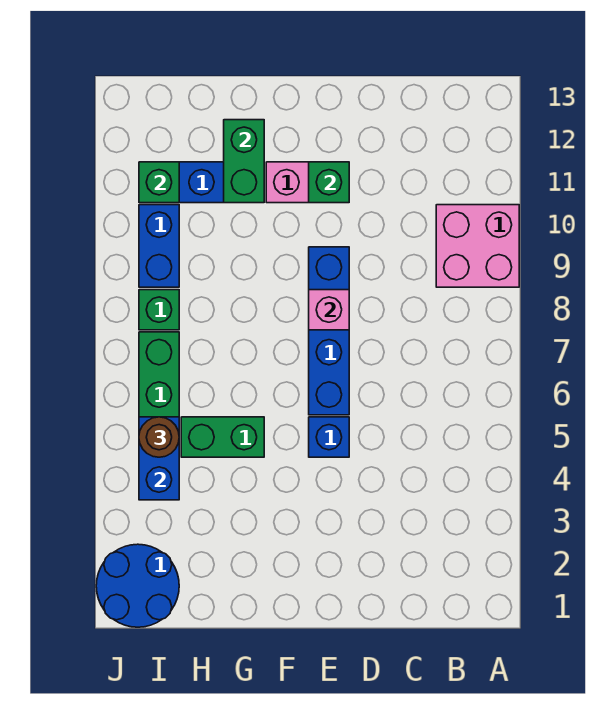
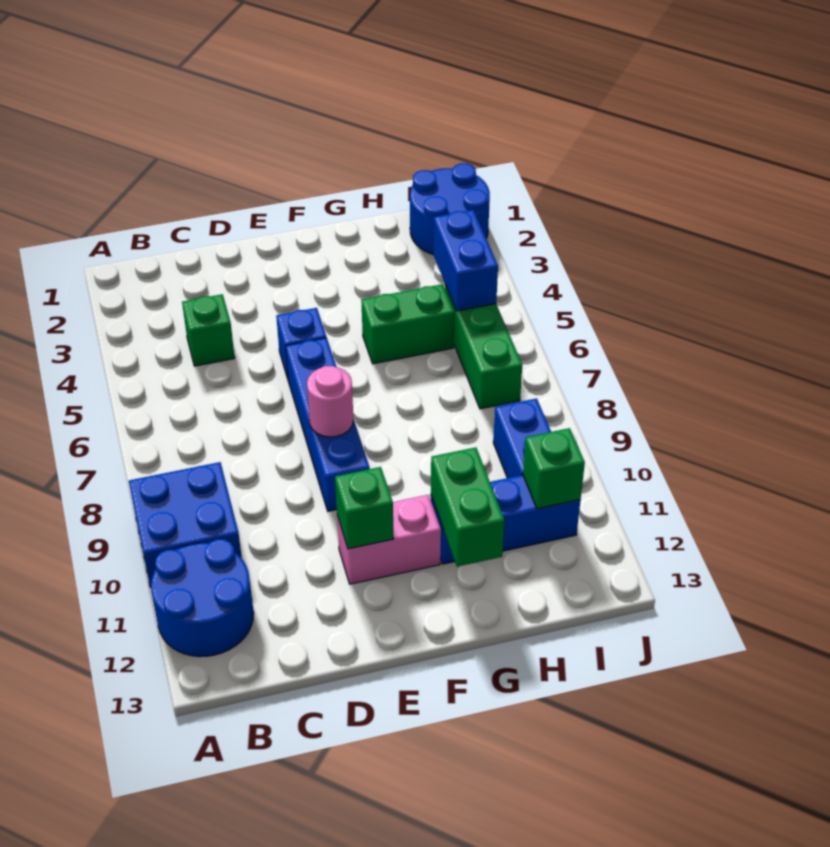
pink brick A9:B10 level 1 -> blue brick A9:B10 level 1
none -> blue round brick A11:B12 level 1
pink brick E8 level 2 -> pink round brick E8 level 2
brown round brick I5 level 3 -> none
green brick I8 level 1 -> green brick C4 level 1

